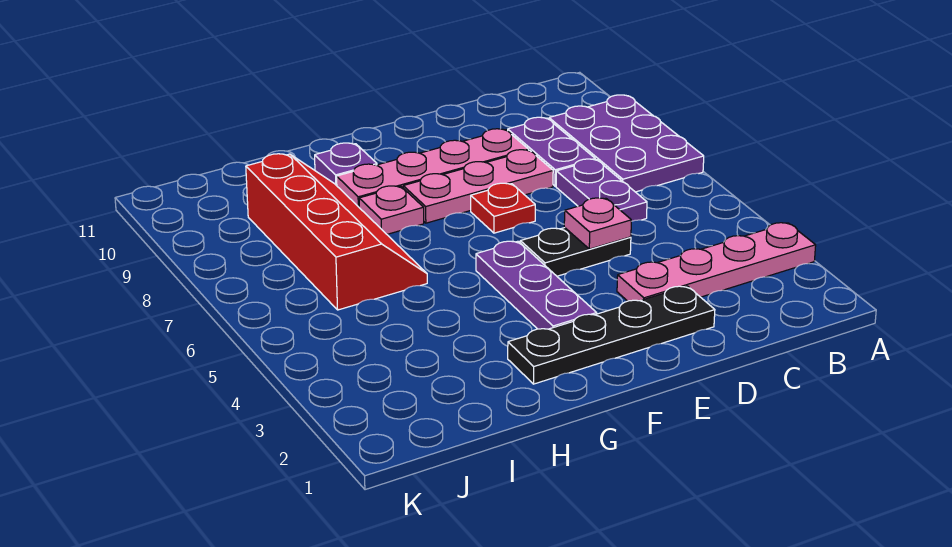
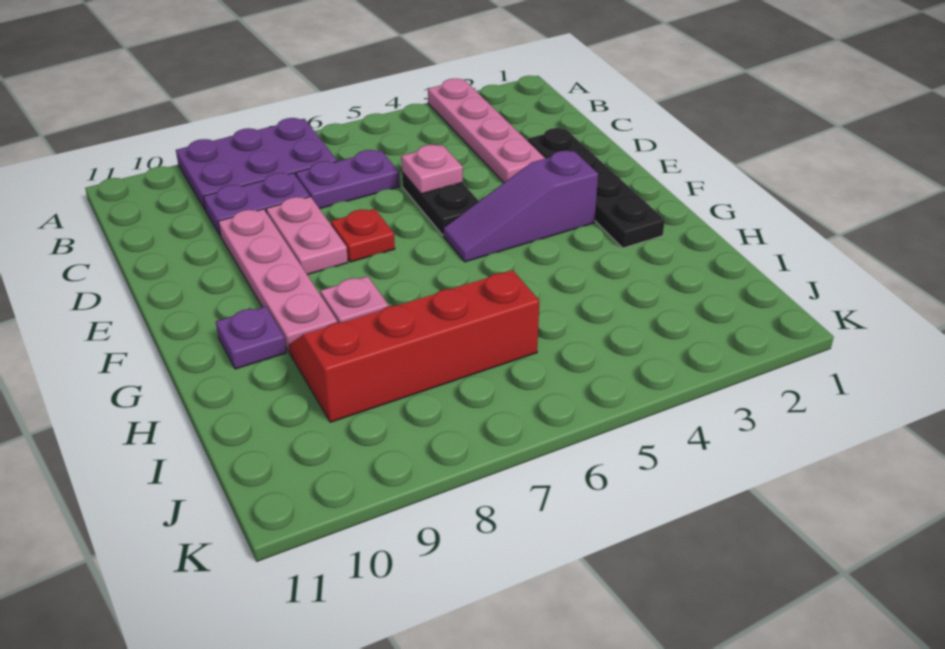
pink plate D8:F8 level 1 -> pink plate D8:E8 level 1
purple plate F3:F5 level 1 -> purple slope F3:F5 level 1 top 3

